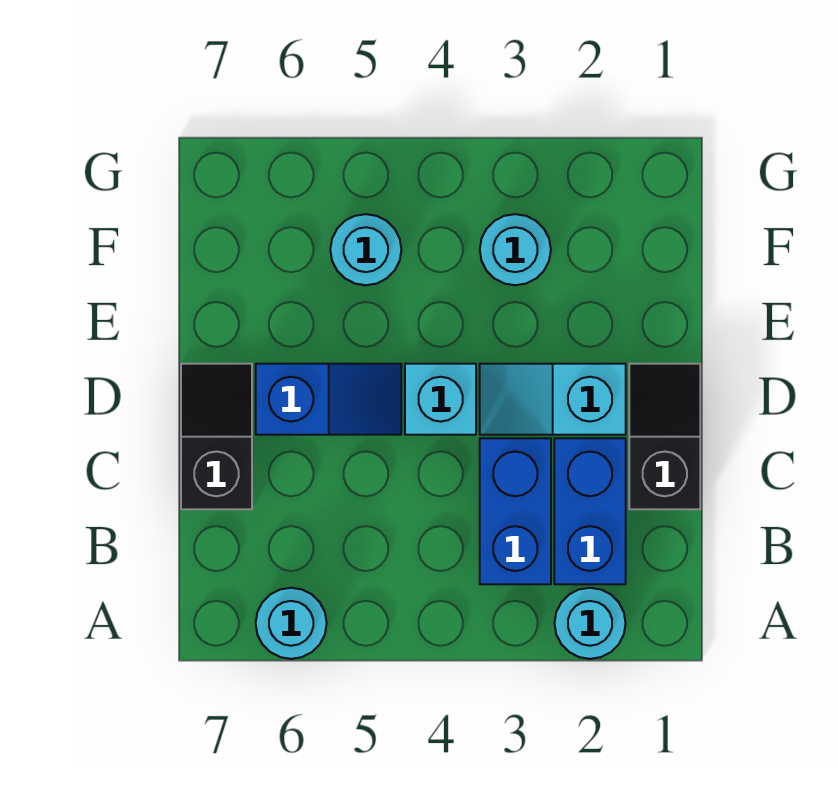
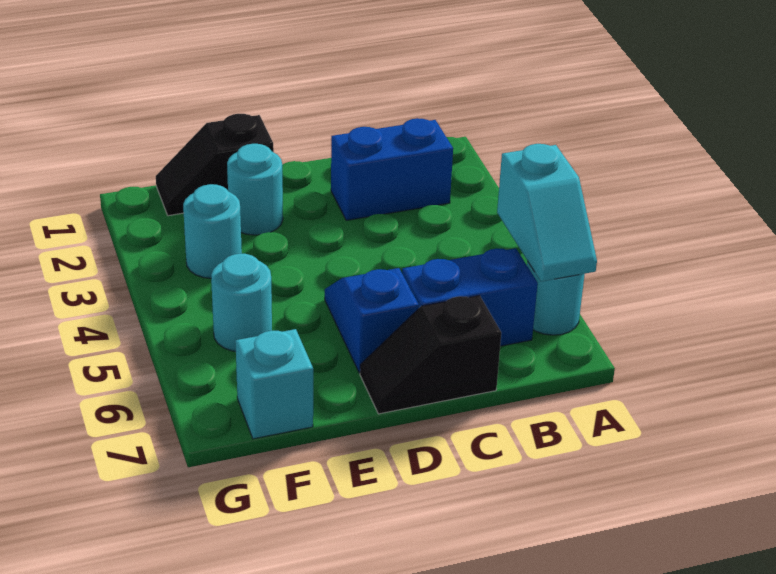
cyan round brick A2 level 1 -> cyan round brick E2 level 1
blue brick B3:C3 level 1 -> blue brick B6:C6 level 1
black slope C1:D1 level 1 top C -> black slope E1:F1 level 1 top E
cyan slope D2:D3 level 1 top 2 -> cyan slope A5:A6 level 2 top 5
cyan brick D4 level 1 -> cyan brick F7 level 1

